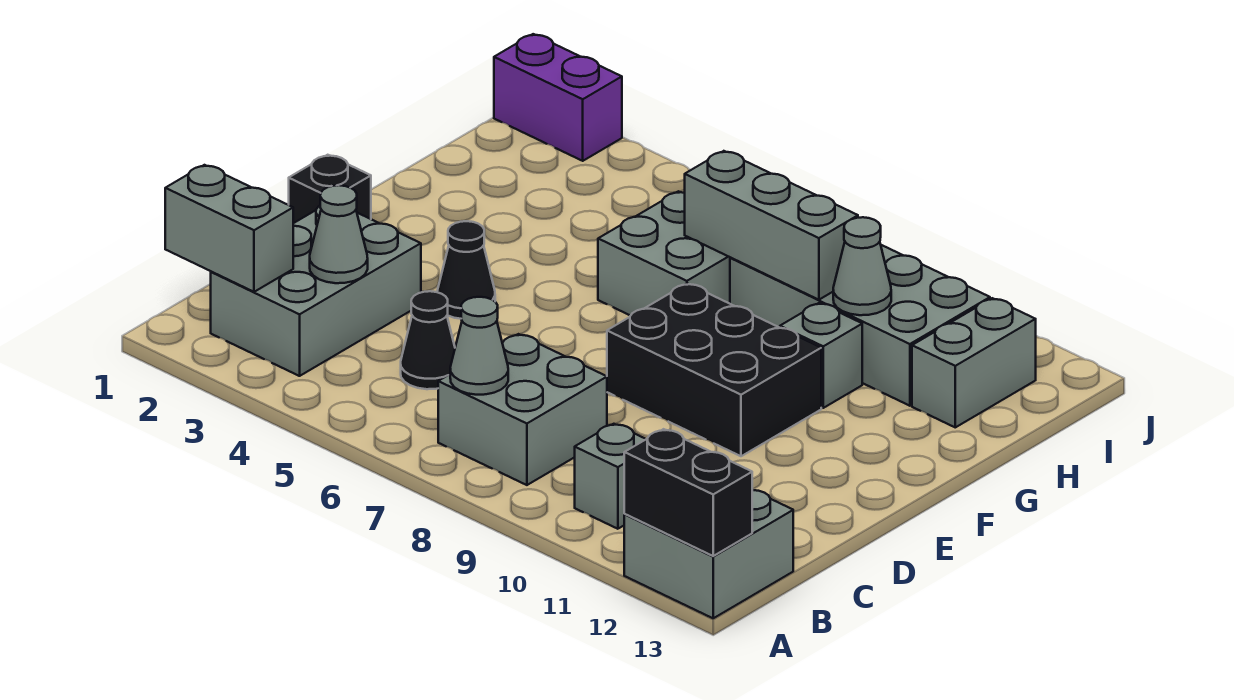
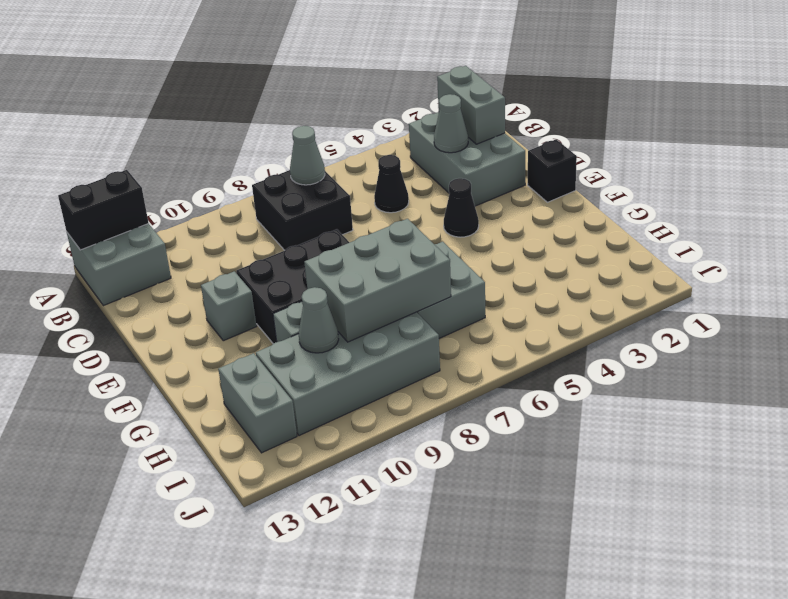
grey brick B1:B2 level 2 -> grey brick B2:C2 level 2
grey brick B7:C8 level 1 -> black brick B7:C8 level 1
grey brick B10 level 1 -> grey brick E11 level 1
grey brick H7:H9 level 2 -> grey brick G7:H9 level 2
purple brick J1:J2 level 1 -> none

